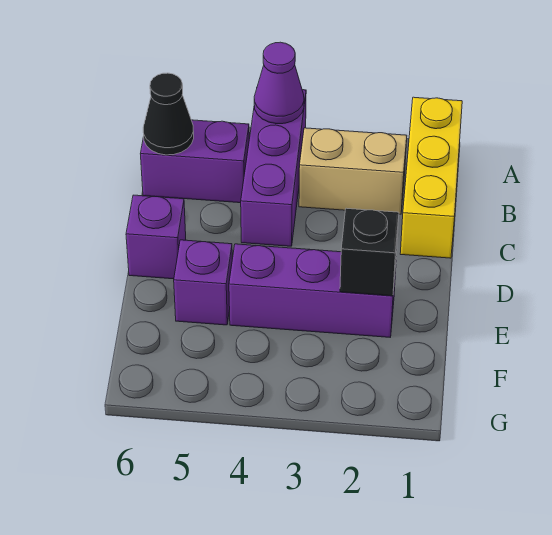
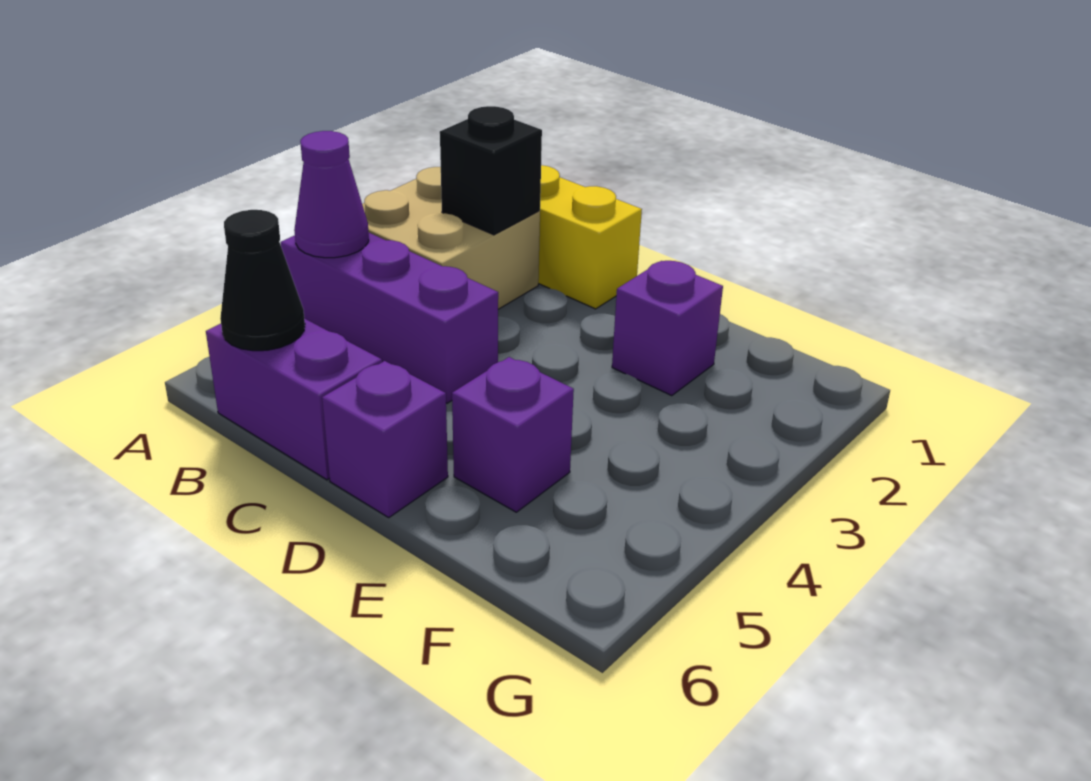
tan brick B2:B3 level 1 -> tan brick A2:B3 level 1
purple brick B5:B6 level 1 -> purple brick B6:C6 level 1
purple brick E2:E4 level 1 -> purple brick E2 level 1
black brick E2 level 2 -> black brick B2 level 2

